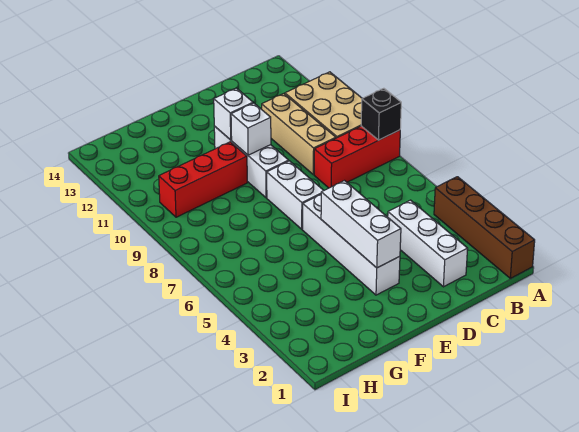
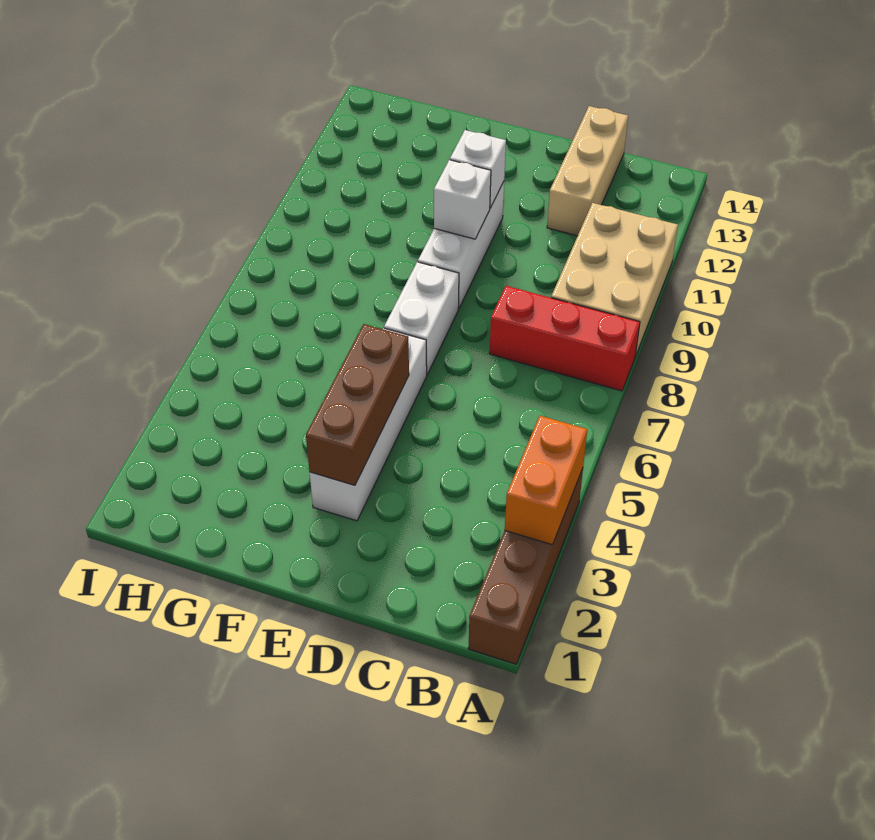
none -> orange brick A3:A4 level 2
black brick A8 level 2 -> none
white brick C2:C4 level 1 -> none
tan brick C9:C11 level 1 -> tan brick C12:C14 level 1
white brick E3:E5 level 2 -> brown brick E3:E5 level 2
red brick F10:H10 level 1 -> none

